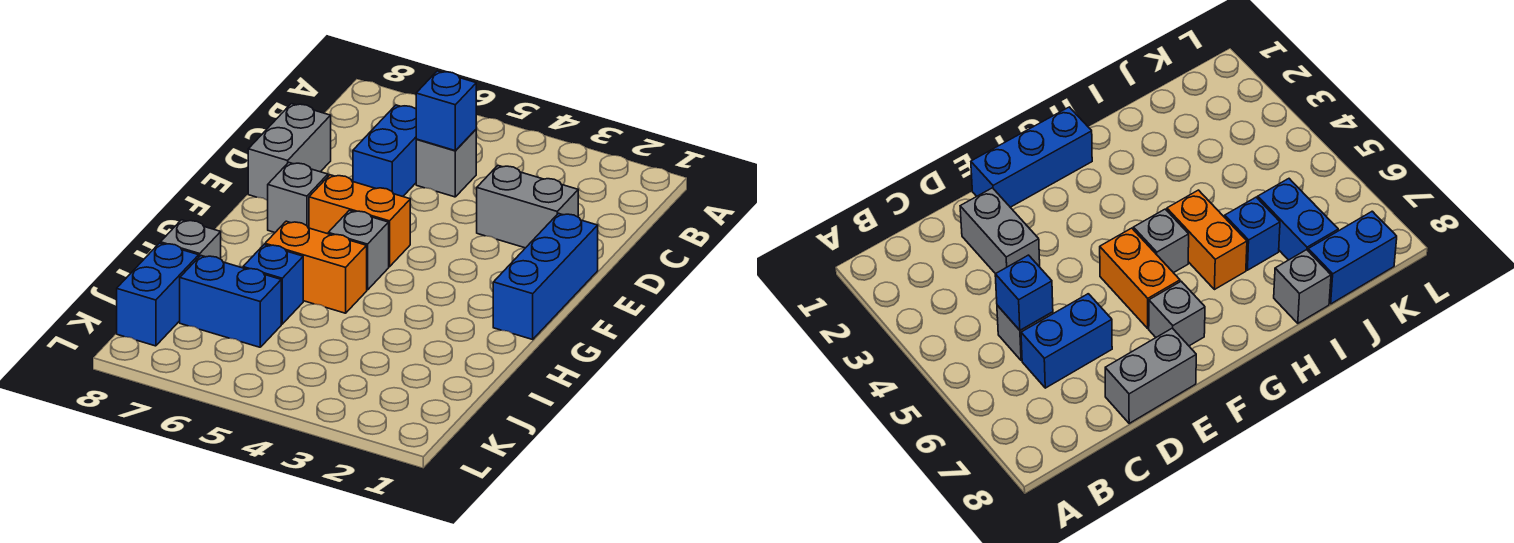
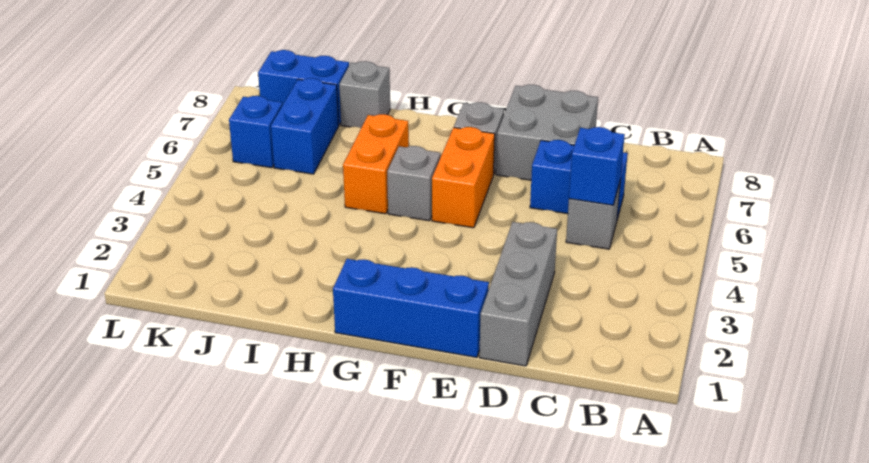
grey brick D2:D3 level 1 -> grey brick D1:D3 level 1
grey brick D8:E8 level 1 -> grey brick D7:E8 level 1
blue brick I6 level 1 -> blue brick K6 level 1

